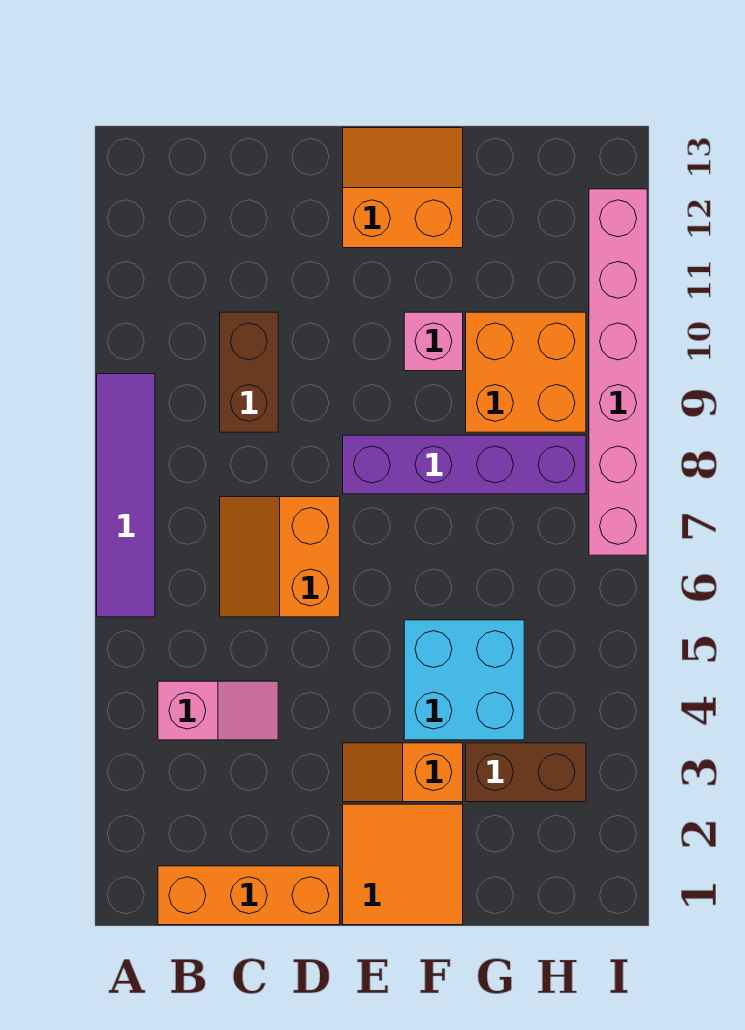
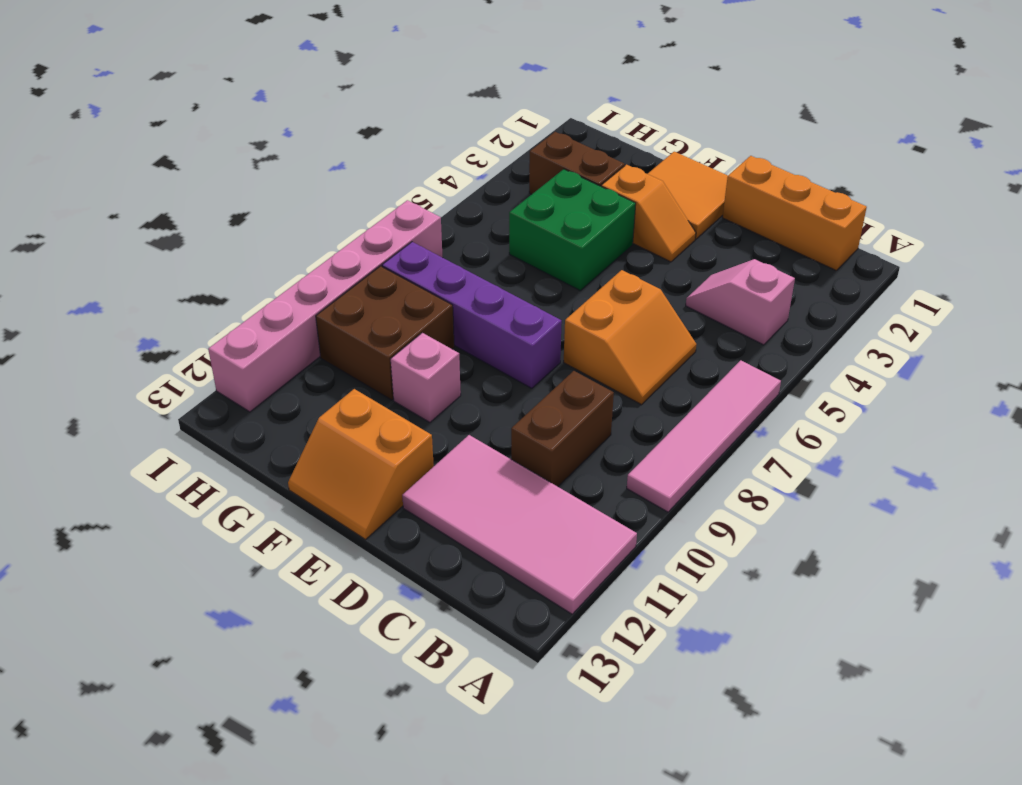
purple tile A6:A9 level 1 -> pink tile A6:A9 level 1
none -> pink tile A11:D12 level 1
cyan brick F4:G5 level 1 -> green brick F4:G5 level 1
orange brick G9:H10 level 1 -> brown brick G9:H10 level 1

